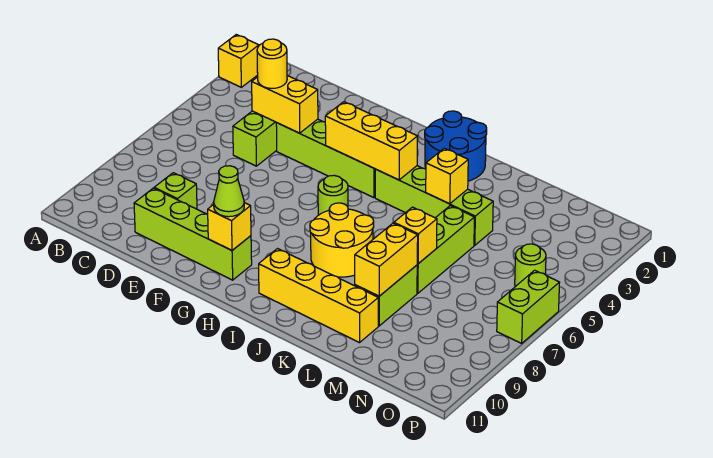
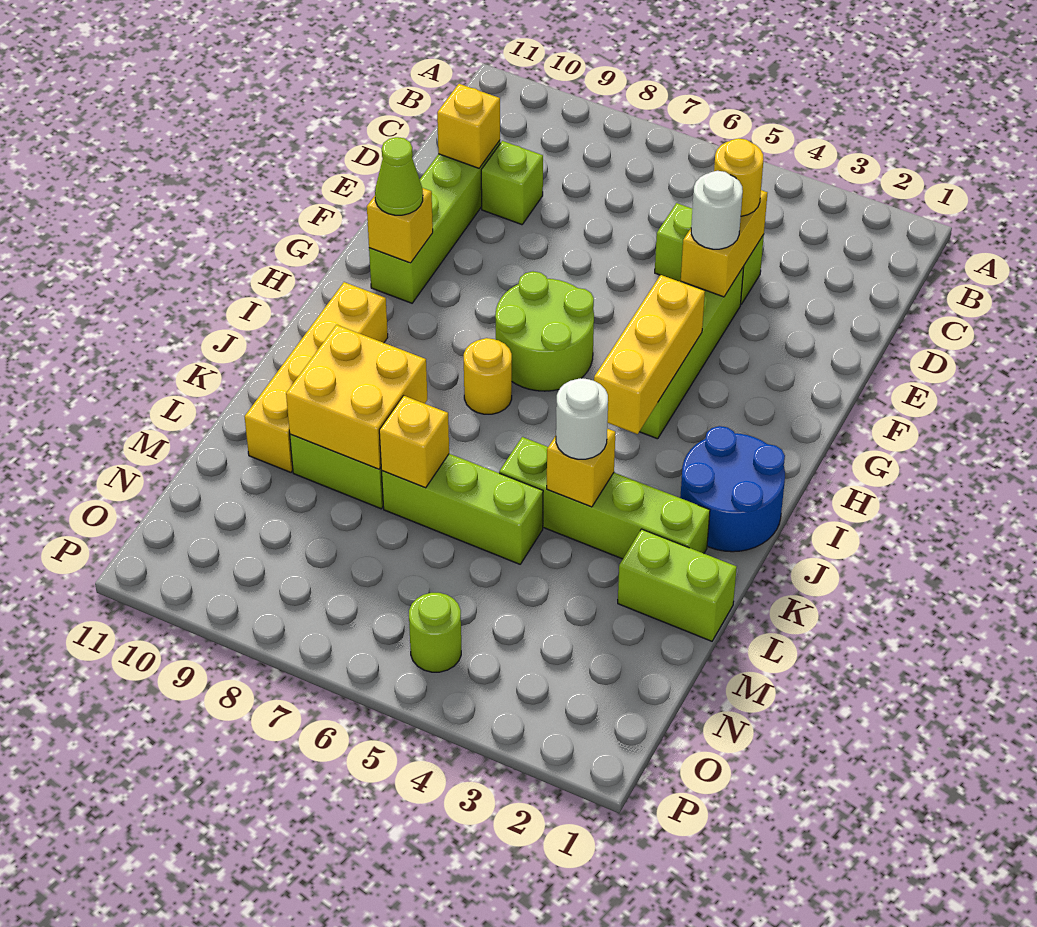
yellow brick A2 level 1 -> yellow brick D10 level 2
none -> white round brick E4 level 3
lime round brick H6 level 1 -> lime round brick G6:H7 level 1
lime brick I4:L4 level 1 -> lime brick K2:K5 level 1
yellow round brick I7:J8 level 1 -> yellow round brick I7 level 1
none -> white round brick K4 level 3
yellow brick L8:L9 level 2 -> yellow brick K8:L9 level 2
lime brick P6:P7 level 1 -> lime brick L1:L2 level 1

